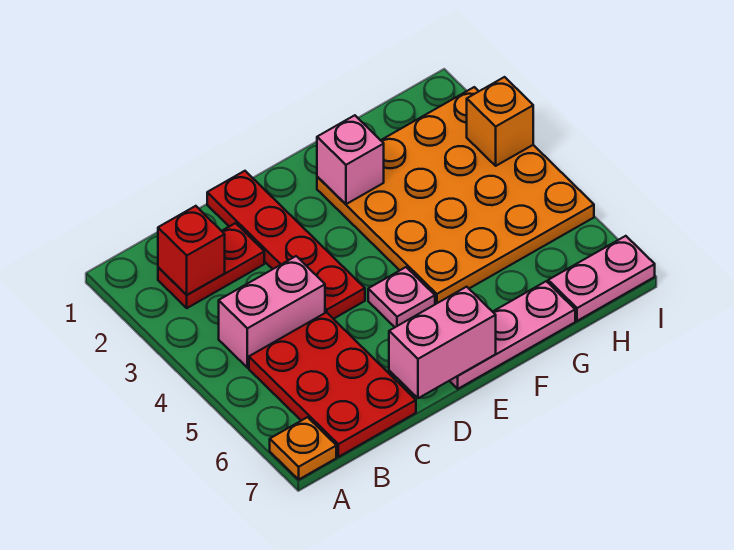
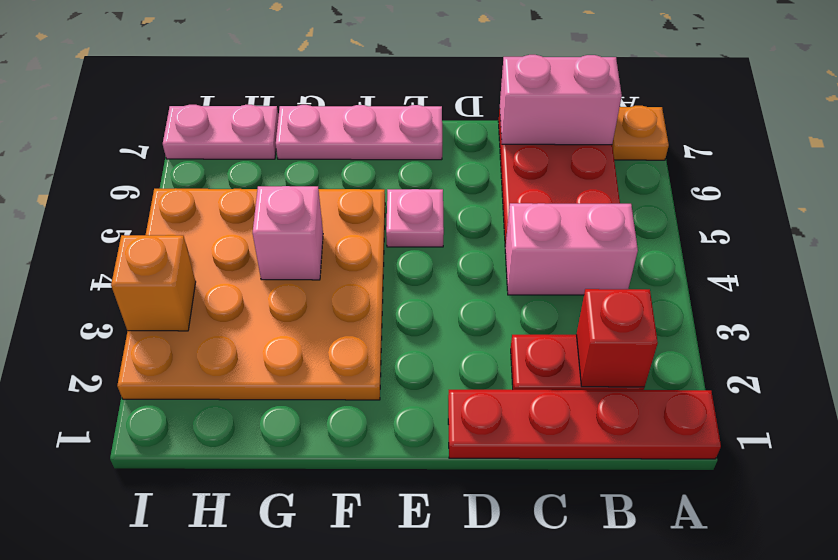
red plate D1:D4 level 1 -> red plate A1:D1 level 1
pink brick D7:E7 level 2 -> pink brick B7:C7 level 2
pink brick F2 level 2 -> pink brick G4 level 2

